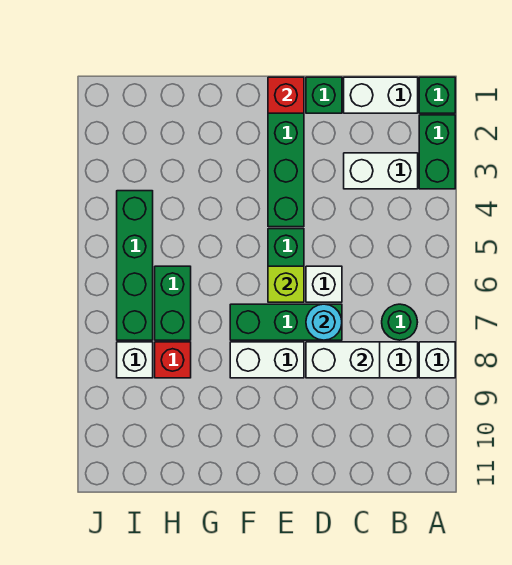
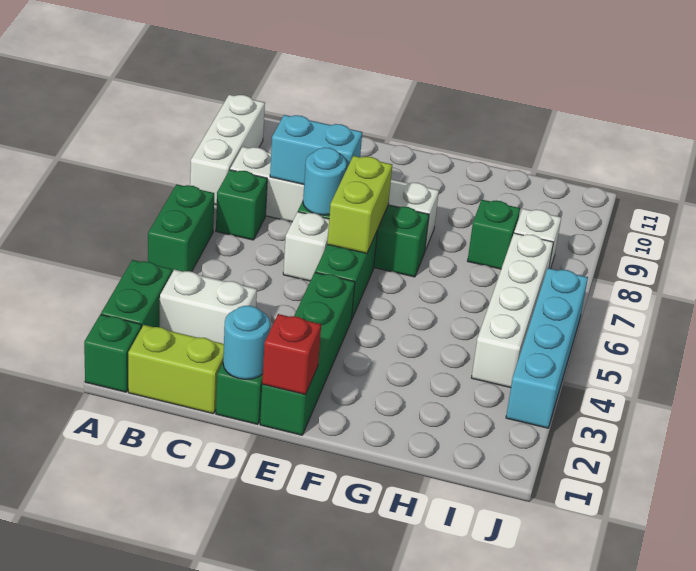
white brick A8 level 1 -> white brick A8:A10 level 1
white brick B1:C1 level 1 -> lime brick B1:C1 level 1
green round brick B7 level 1 -> green brick B7 level 1
white brick C8:D8 level 2 -> cyan brick C8:D8 level 2
none -> cyan round brick D1 level 2
lime brick E6 level 2 -> lime brick E6:E7 level 2
green brick H6:H7 level 1 -> green brick A5:A6 level 1
red brick H8 level 1 -> green brick H8 level 1
green brick I4:I7 level 1 -> white brick I4:I7 level 1
none -> cyan brick J3:J6 level 1

